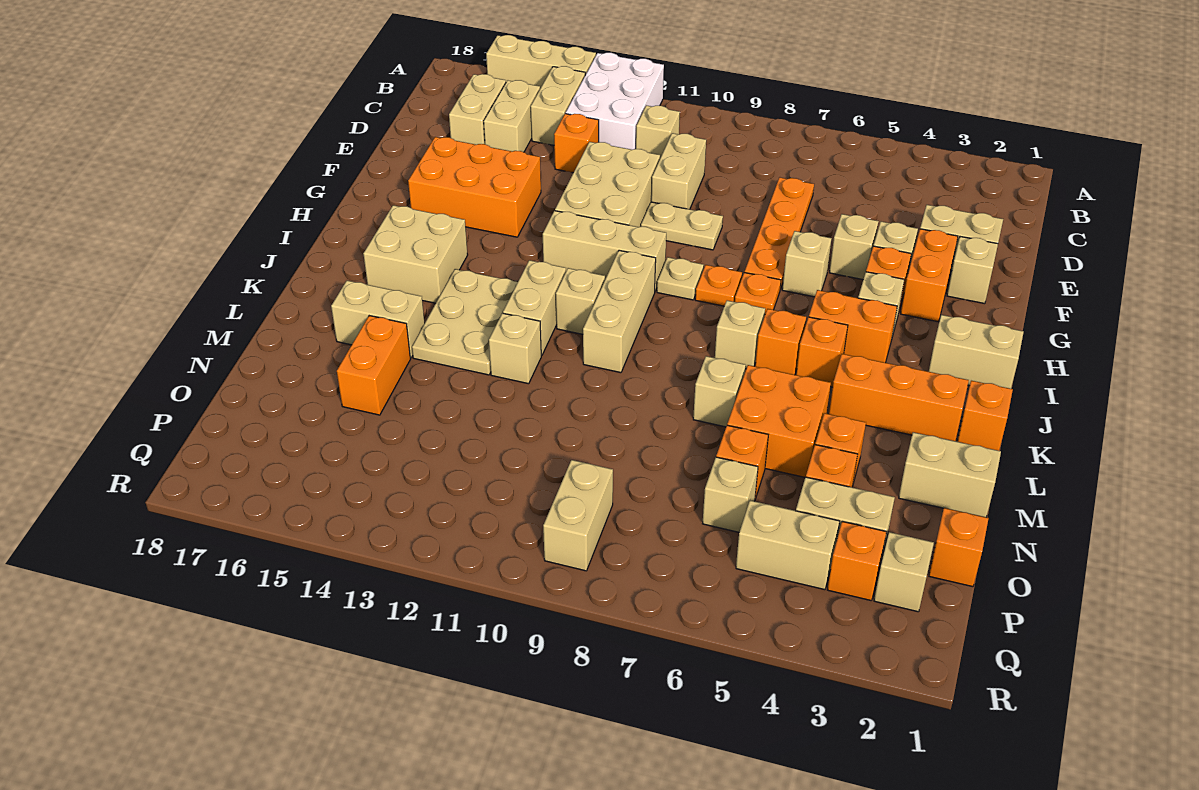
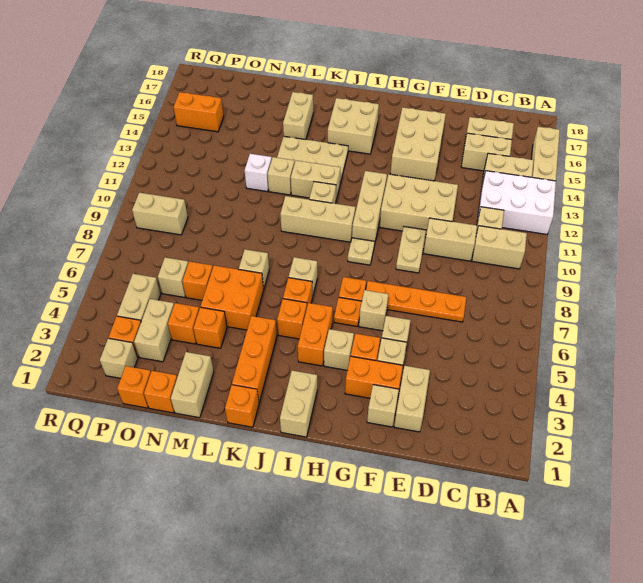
none -> tan brick B10:C10 level 1
orange brick D13 level 1 -> orange brick N1 level 1
orange brick F14:G16 level 1 -> tan brick F14:G16 level 1
orange plate H8 level 1 -> orange plate H6 level 1
none -> white brick M12 level 1
orange brick M15:N15 level 1 -> orange brick P15:Q15 level 1

